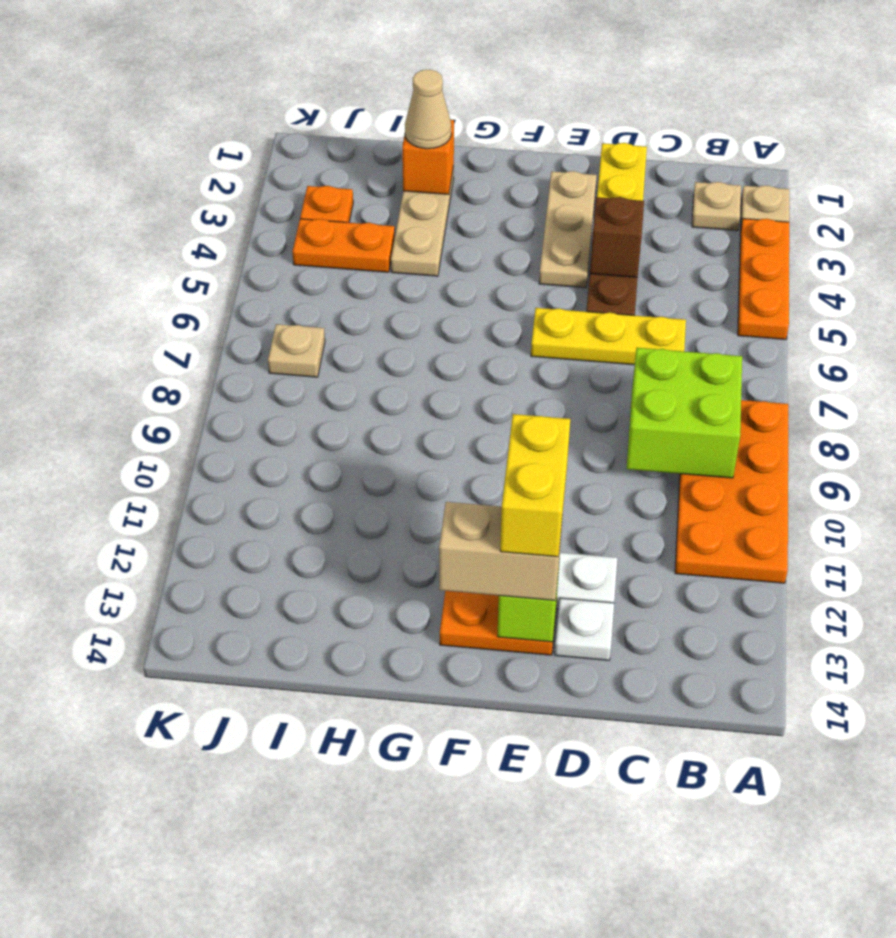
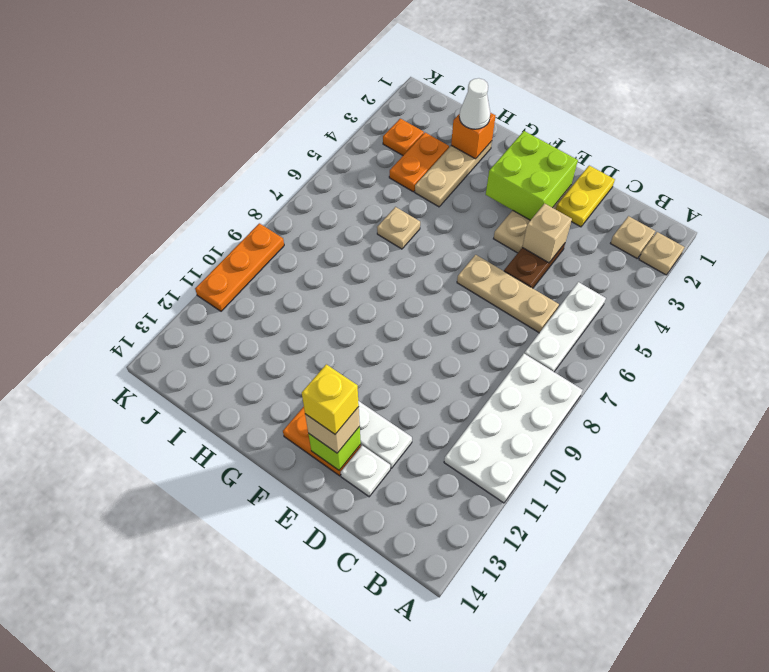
orange plate A3:A5 level 1 -> orange plate K9:K11 level 1
orange plate A8:B11 level 1 -> white plate A8:B11 level 1
none -> white plate B5:B7 level 1
lime brick B8:C9 level 2 -> lime brick E2:F3 level 2
yellow plate C6:E6 level 1 -> tan plate C6:E6 level 1
brown brick D4 level 2 -> tan brick D4 level 2
yellow brick E12:E13 level 4 -> yellow brick E13 level 4
tan brick E13:F13 level 3 -> tan brick E13 level 3
tan cone H2 level 3 -> white cone H2 level 3
orange plate I4:J4 level 1 -> orange plate I3:I4 level 1
tan plate J7 level 1 -> tan plate H6 level 1

